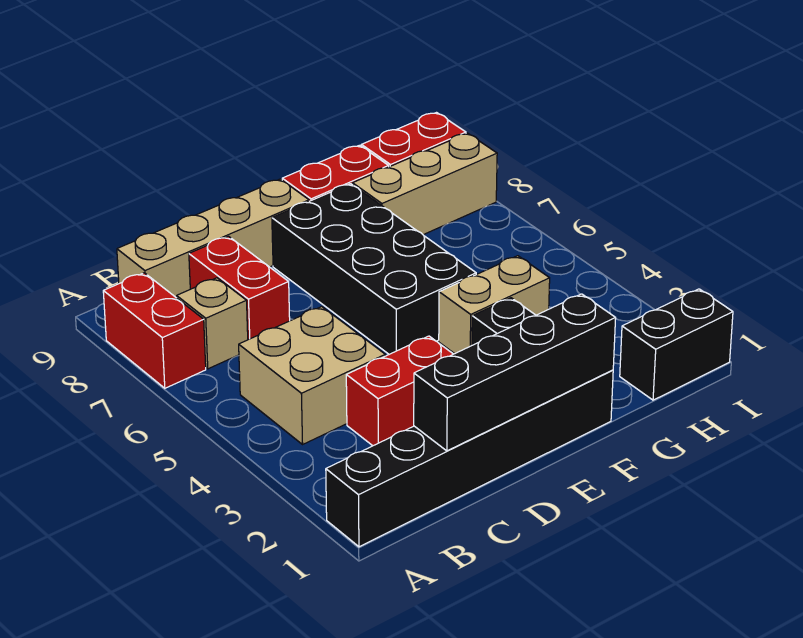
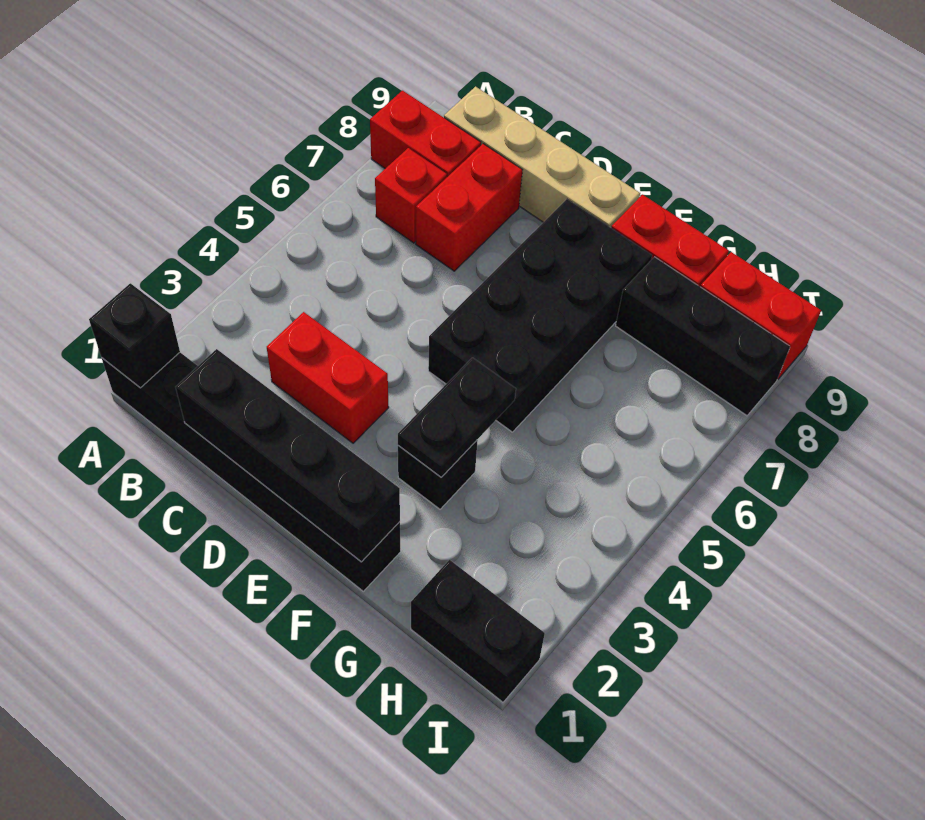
none -> black brick A1 level 2
red brick A7:A8 level 1 -> red brick A8:B8 level 1
tan brick B4:C5 level 1 -> none
tan brick B7 level 1 -> red brick B7 level 1
none -> black plate F3:F4 level 2
tan brick F4:G4 level 1 -> none
tan brick G8:I8 level 1 -> black brick G8:I8 level 1

